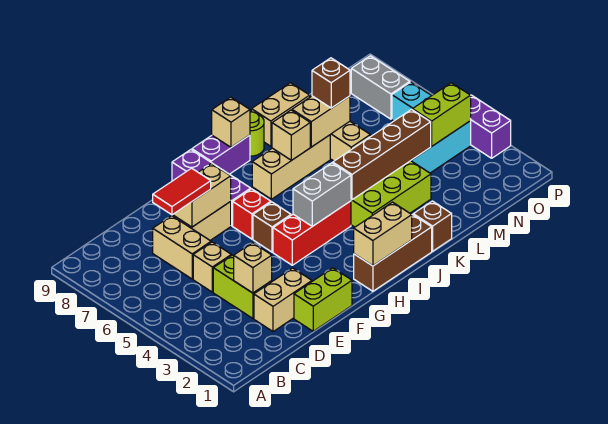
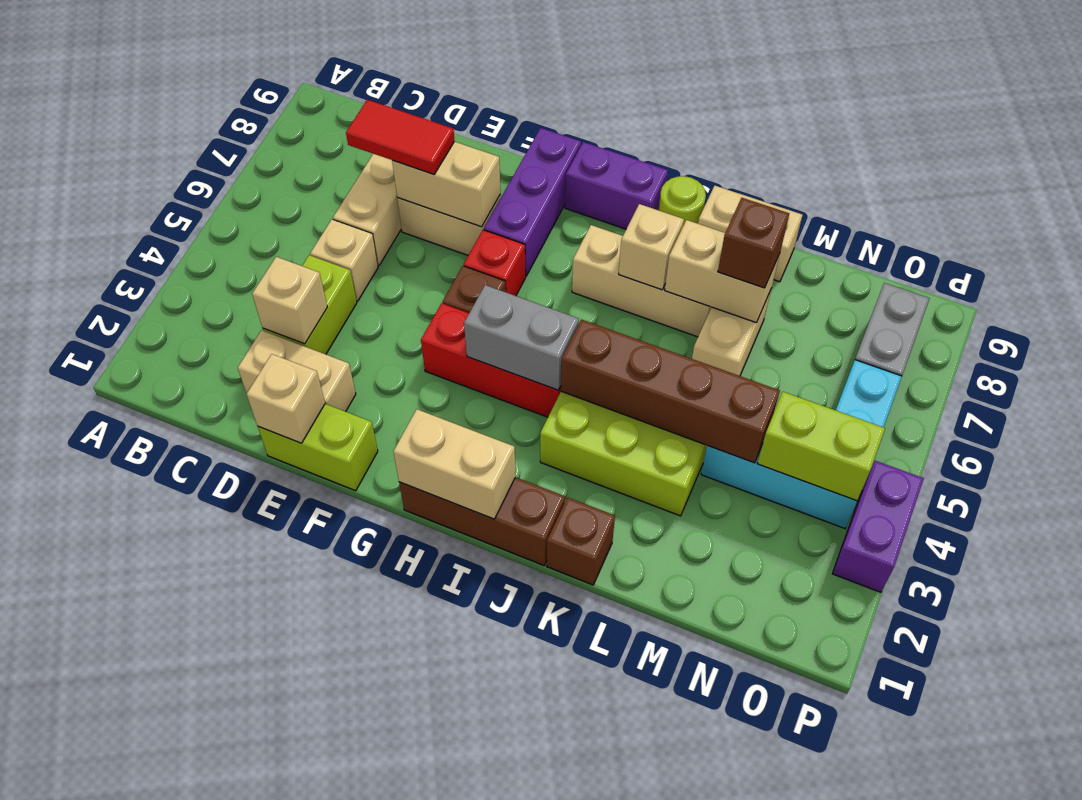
tan brick I9 level 2 -> tan brick E1 level 2

